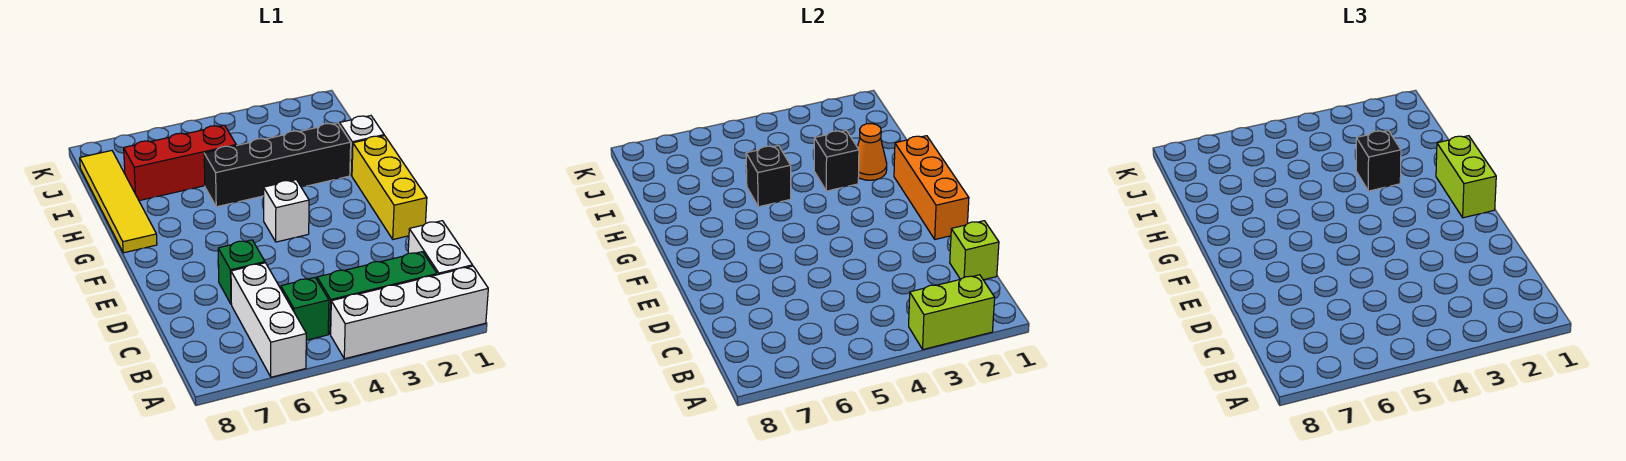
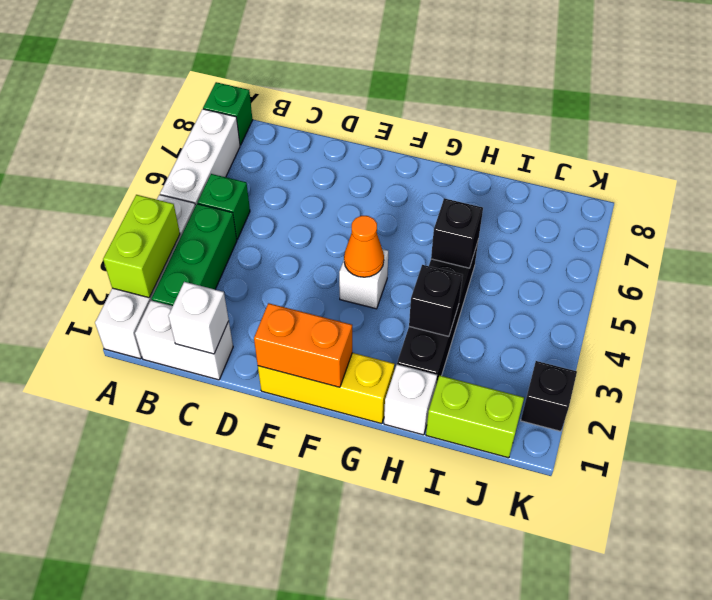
white brick A6:C6 level 1 -> white brick A5:A7 level 1
lime brick C1 level 2 -> white brick C1 level 2
green brick D6 level 1 -> green brick A8 level 1
orange brick E1:G1 level 2 -> orange brick E1:F1 level 2
lime brick F1:G1 level 3 -> lime brick I1:J1 level 1
yellow tile G8:J8 level 1 -> none
orange cone H2 level 2 -> orange cone F4 level 2
black brick H3 level 3 -> black brick K2 level 1
red brick I5:I7 level 1 -> none

